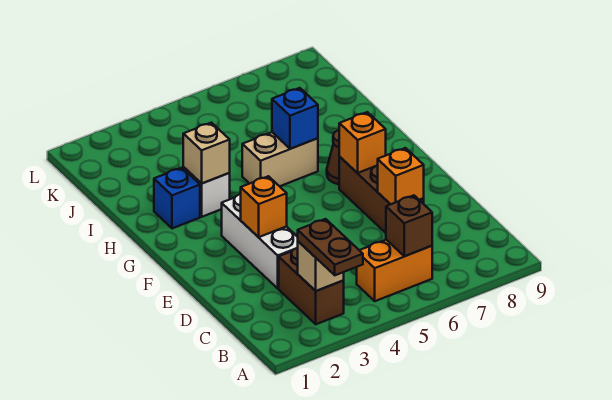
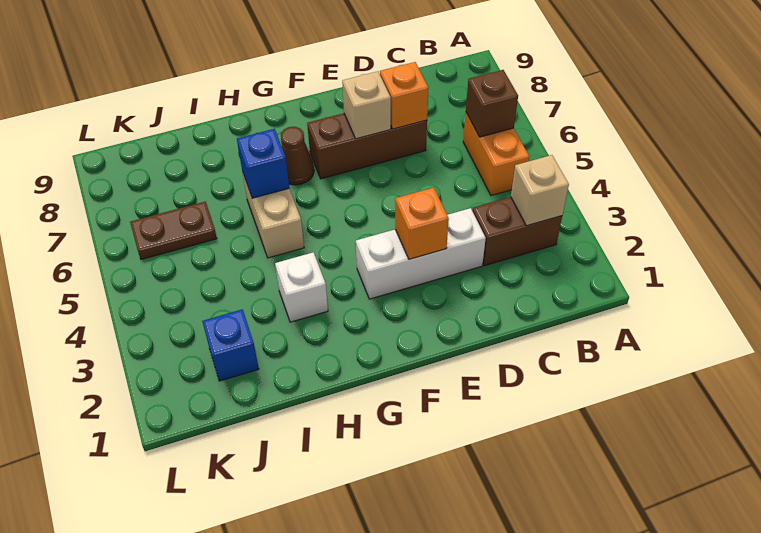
brown plate A3:B3 level 3 -> brown plate J6:K6 level 1
orange brick F7 level 2 -> none
blue brick H2 level 1 -> blue brick J2 level 1
tan brick H3 level 2 -> tan brick E7 level 2

